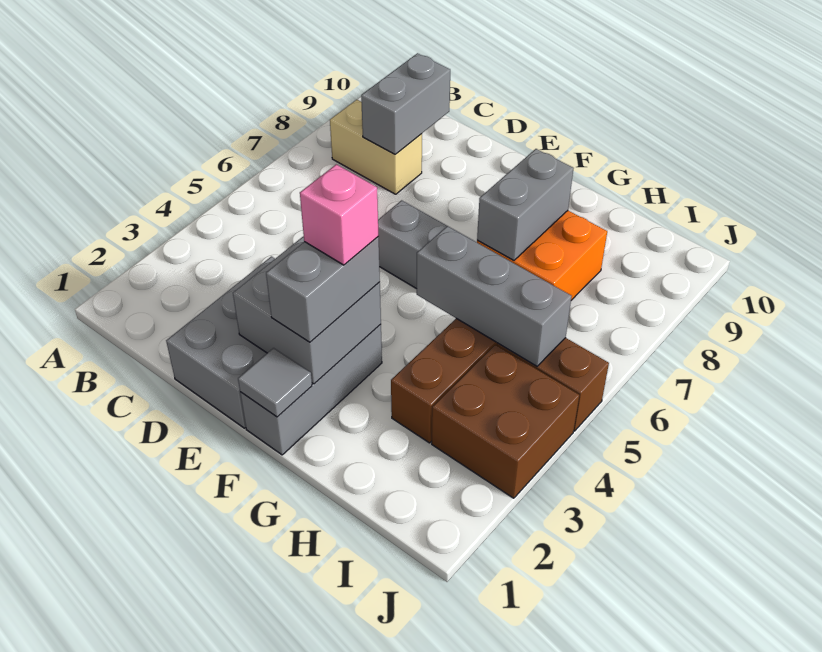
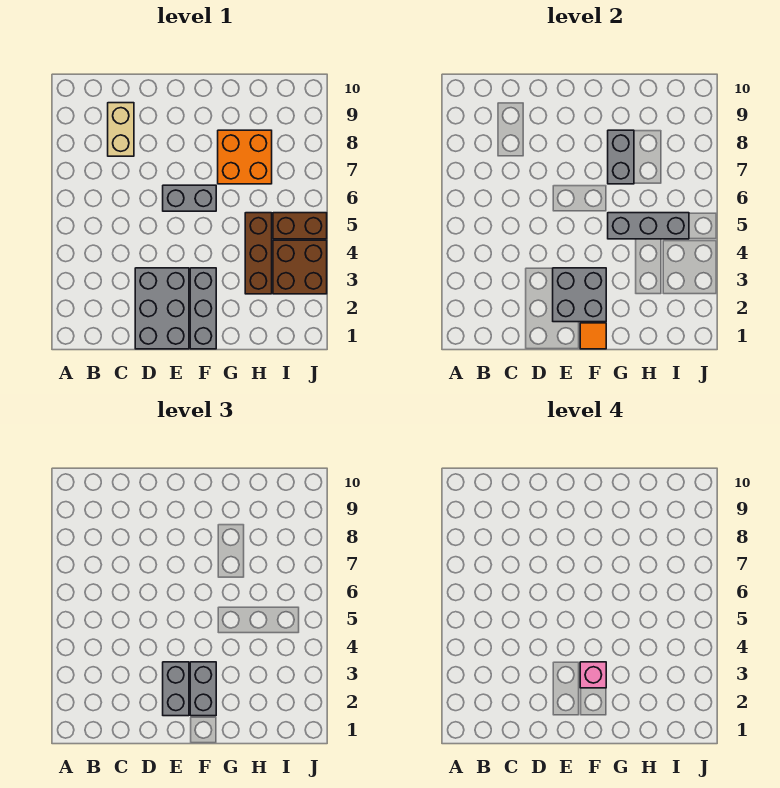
tan brick B8:C8 level 1 -> tan brick C8:C9 level 1
grey brick C8:C9 level 2 -> grey brick E2:E3 level 3
grey tile F1 level 2 -> orange tile F1 level 2

